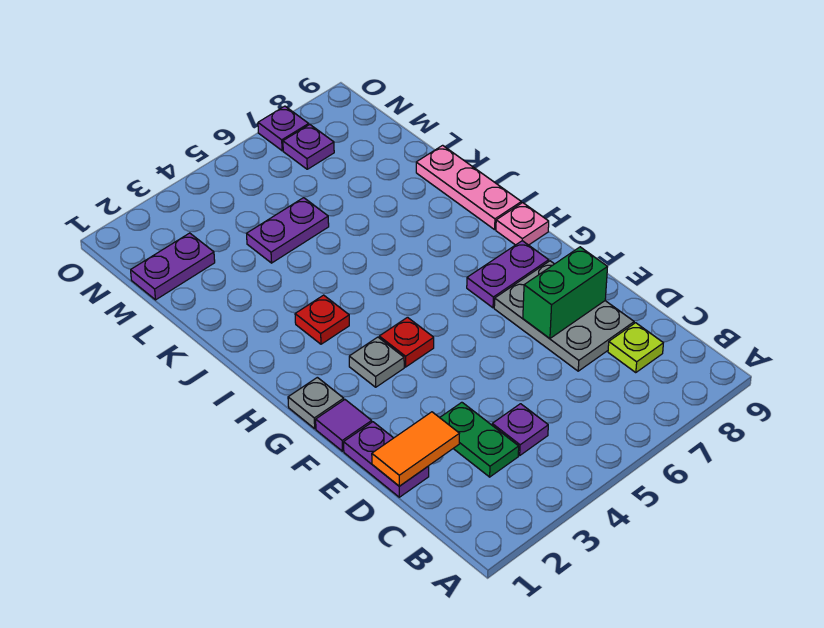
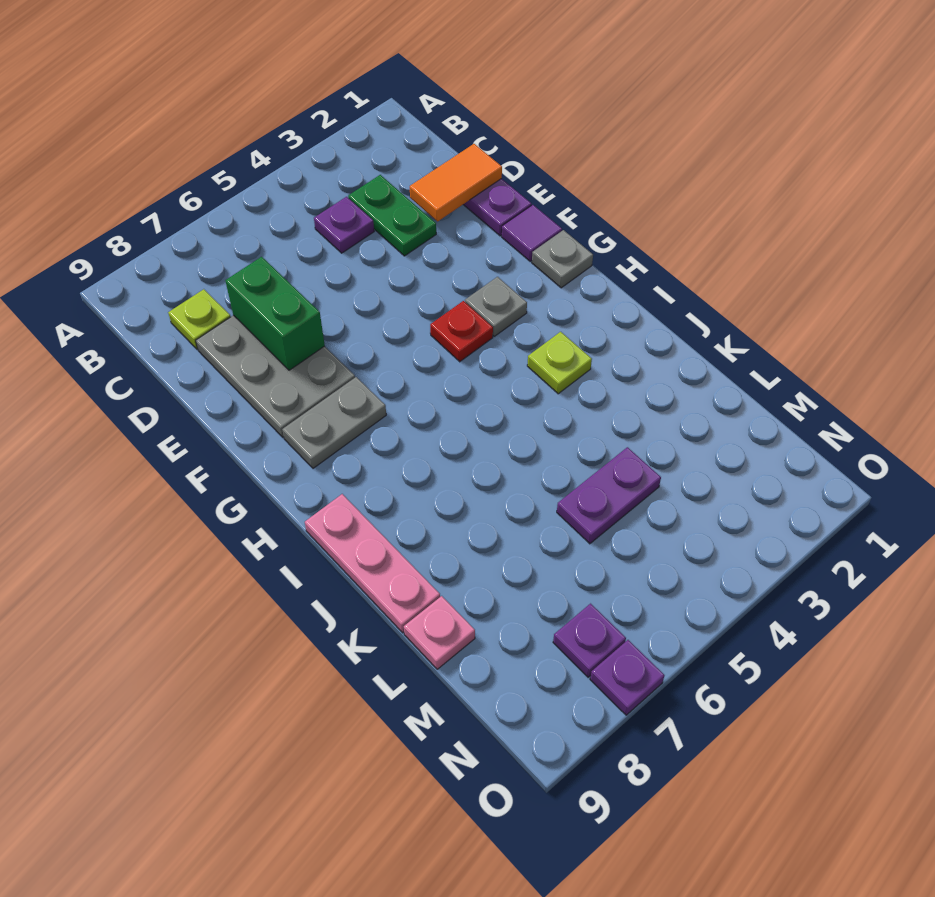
green brick E7:E8 level 2 -> green brick D7:E7 level 2
purple plate G7:G8 level 1 -> grey plate G7:G8 level 1
pink plate H9 level 1 -> pink plate L9 level 1
red plate I3 level 1 -> lime plate I3 level 1
purple plate M1:M2 level 1 -> none

